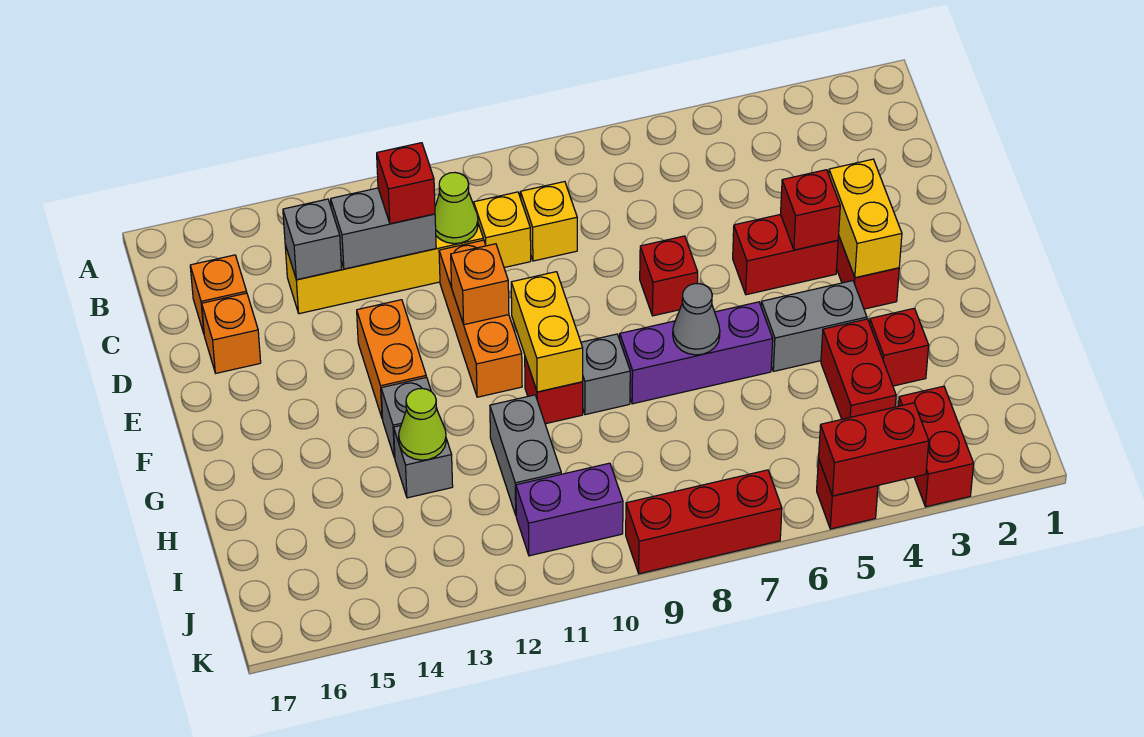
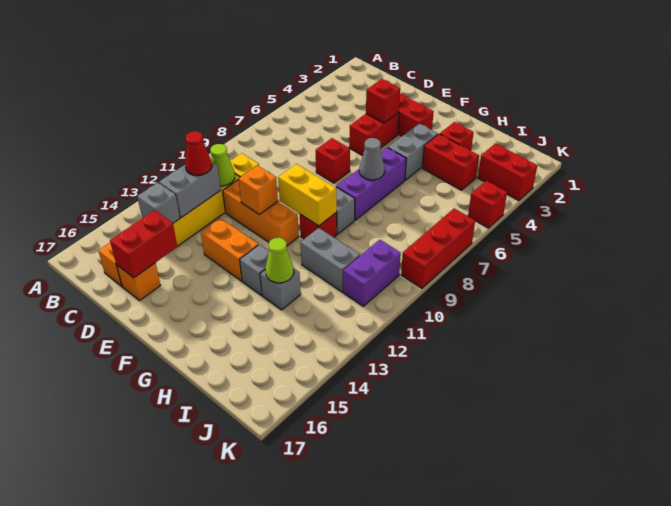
yellow brick C9 level 1 -> none
red brick C12 level 3 -> red cone C12 level 3
yellow brick E3:F3 level 2 -> none
red brick K4:K5 level 2 -> red brick D15:D16 level 2

